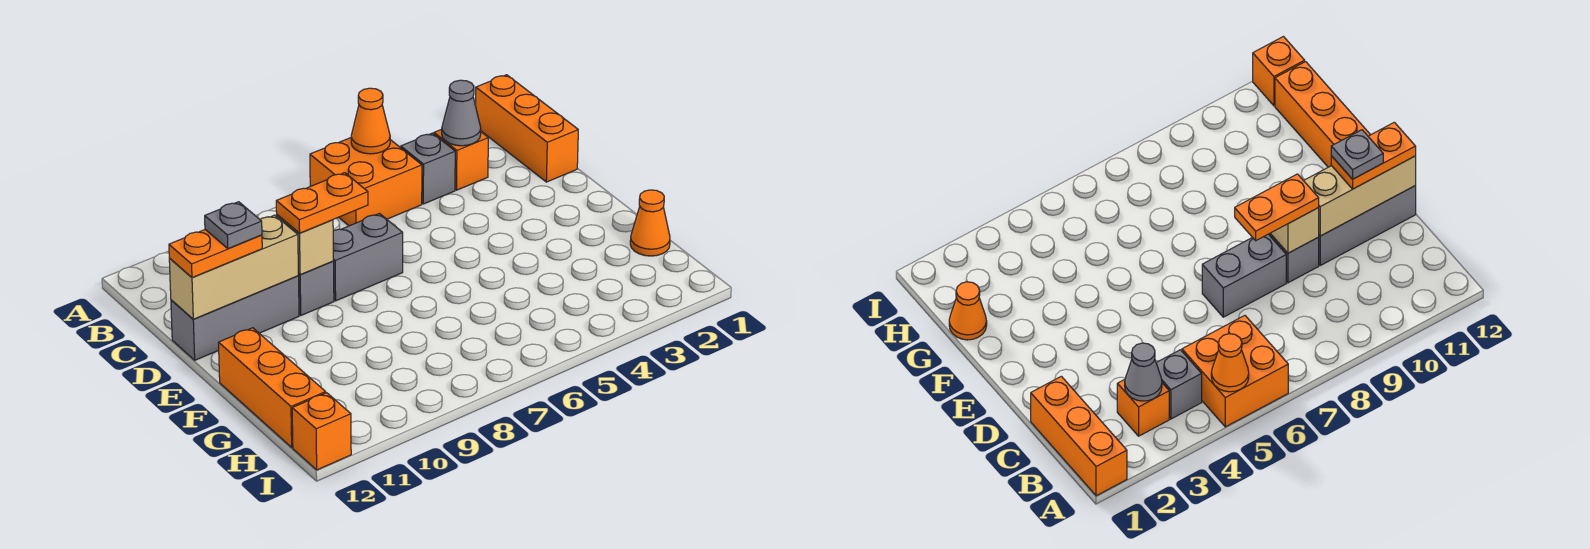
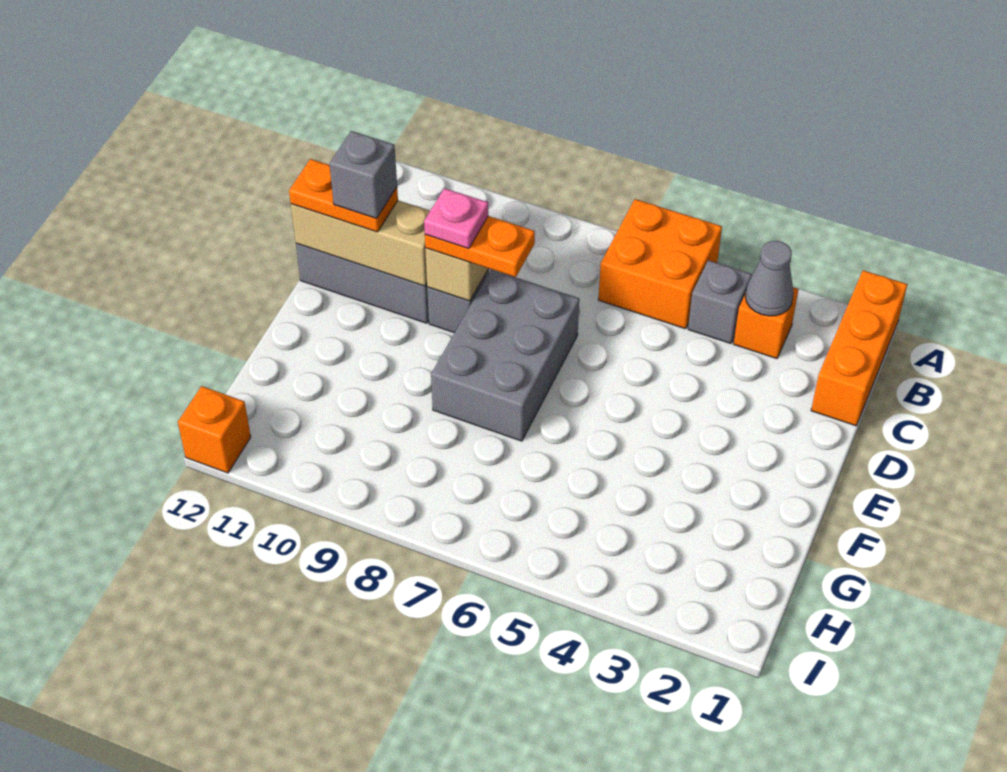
orange cone A5 level 2 -> none
grey brick D7:D8 level 1 -> grey brick D7:F8 level 1
none -> pink plate D9 level 4
grey plate D11 level 4 -> grey brick D11 level 4
orange brick F12:H12 level 1 -> none
orange cone G1 level 1 -> none

